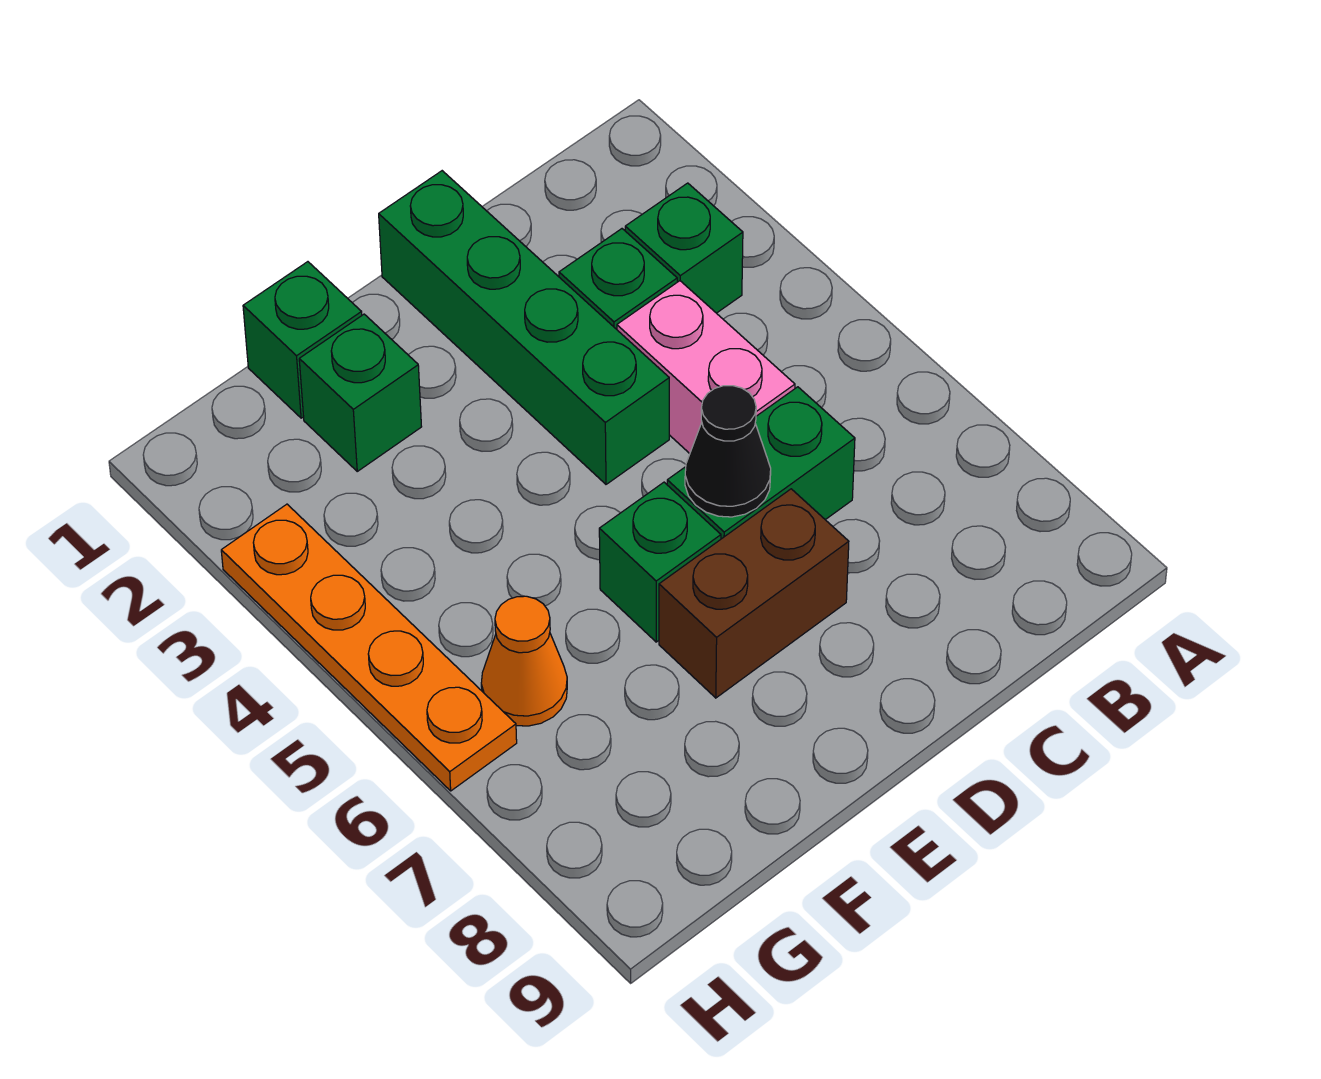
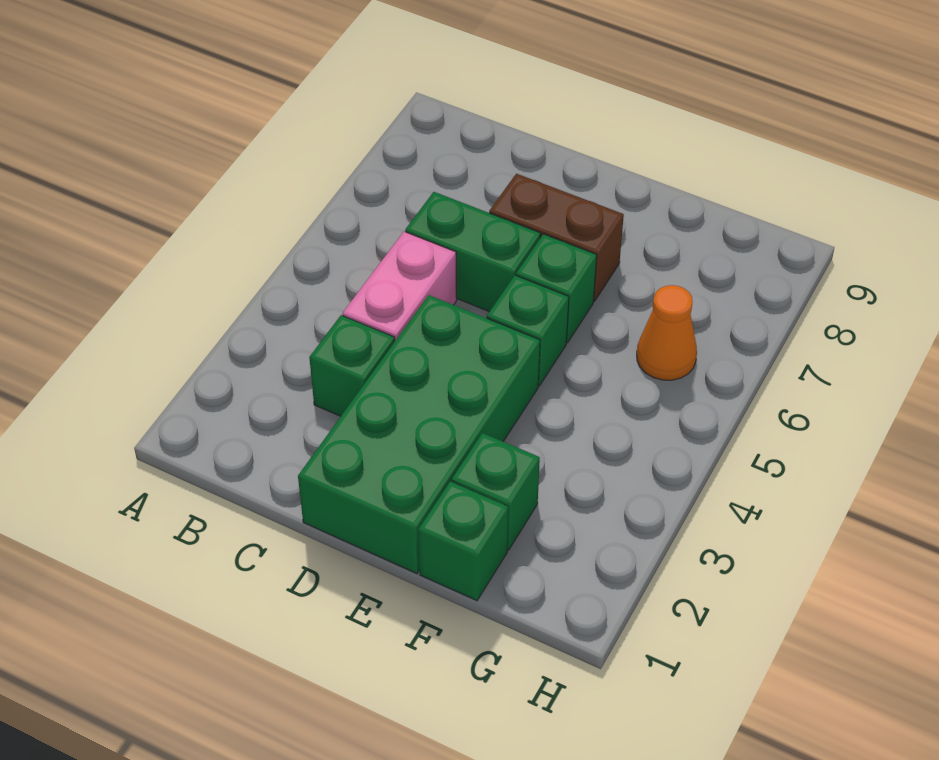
green brick B3 level 1 -> green brick E5 level 1
green brick D1:D4 level 1 -> green brick D1:E4 level 1
black cone D6 level 2 -> none
orange plate H3:H6 level 1 -> none

